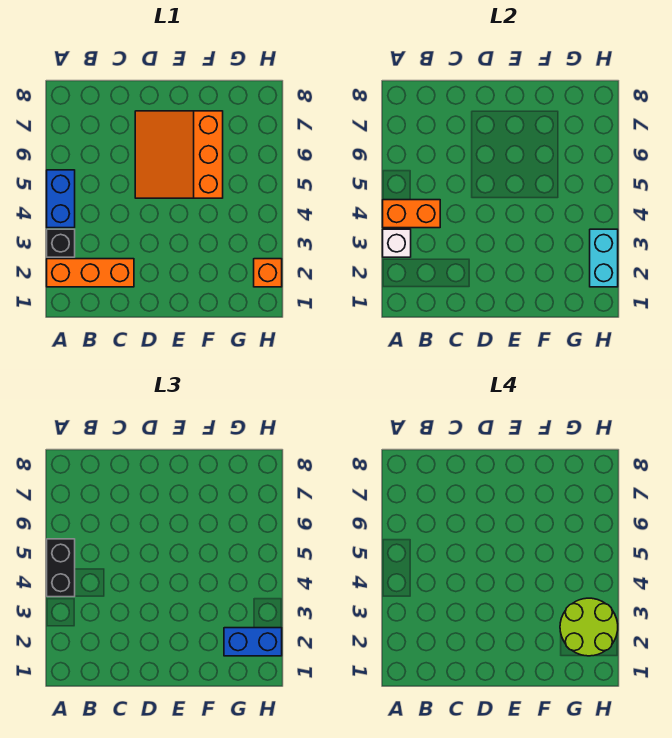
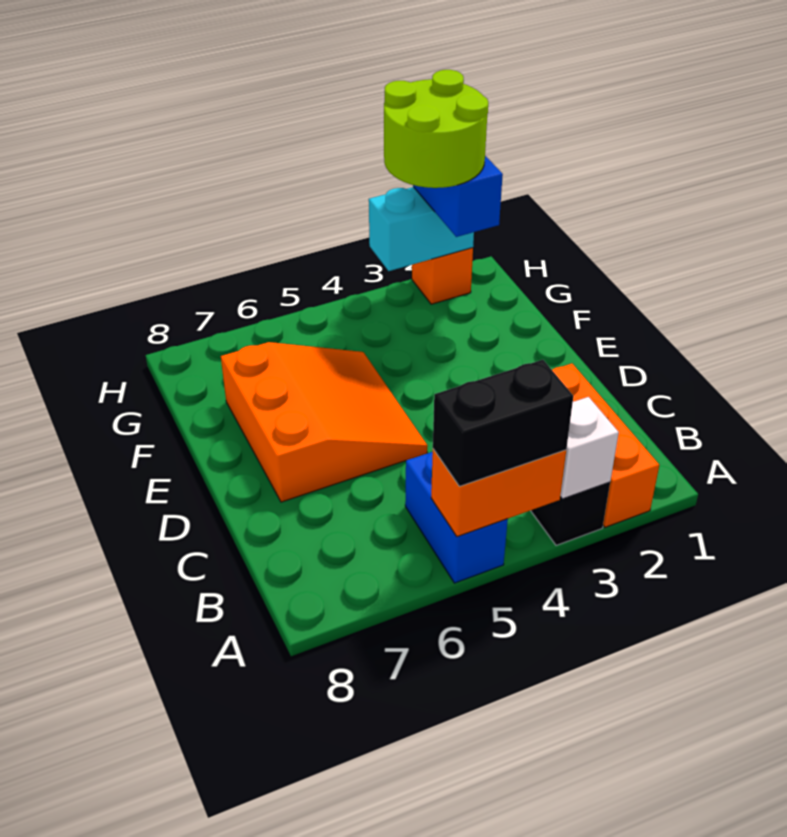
blue brick A4:A5 level 1 -> blue brick A5:B5 level 1
orange brick A4:B4 level 2 -> orange brick A4:A5 level 2
orange slope D5:F7 level 1 top F -> orange slope D5:F7 level 1 top 7

